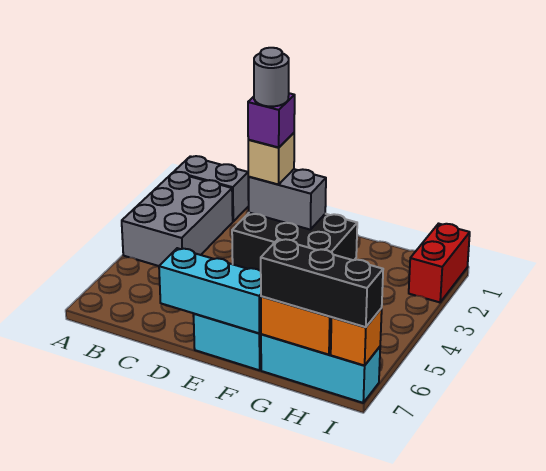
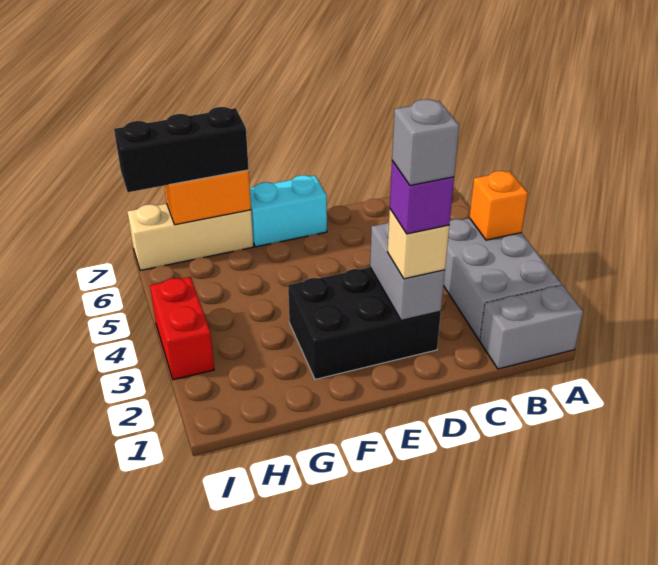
grey brick D2:E2 level 2 -> grey brick D2:D3 level 2
grey round brick D2 level 5 -> grey brick D2 level 5
cyan brick D7:F7 level 2 -> none
cyan brick G7:I7 level 1 -> tan brick G7:I7 level 1
red brick I1:I2 level 1 -> red brick I3:I4 level 1
orange brick I7 level 2 -> orange brick A4 level 2

